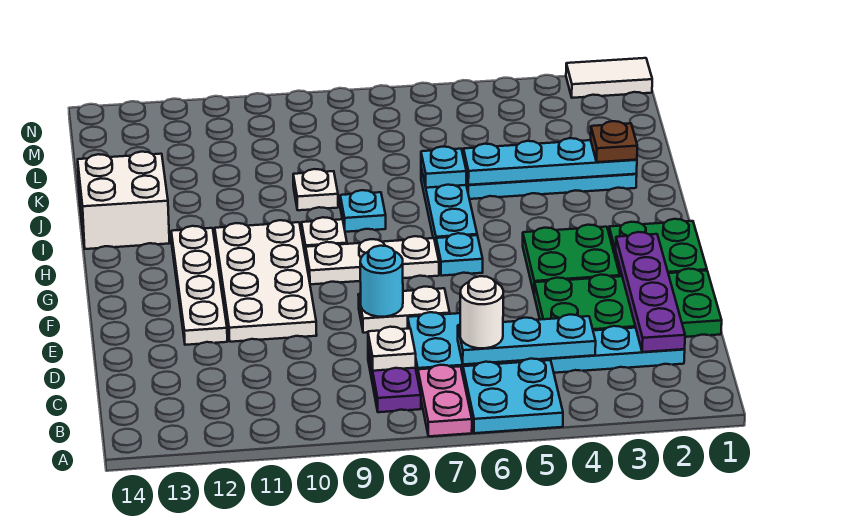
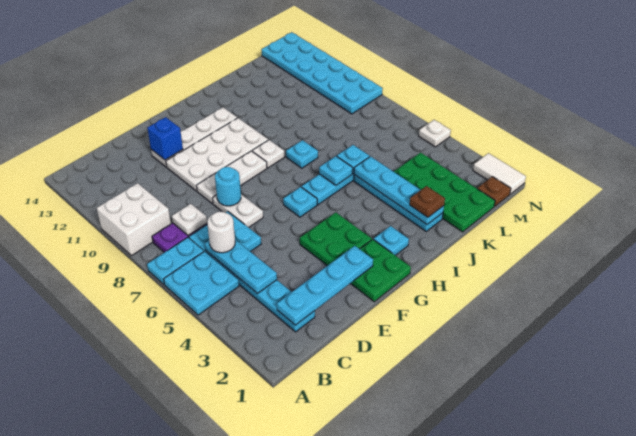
pink plate A7:B7 level 1 -> cyan plate A7:B7 level 1
purple plate C2:F2 level 2 -> cyan plate C2:F2 level 2
green plate D1:E4 level 1 -> green plate K1:L4 level 1
none -> blue brick E12 level 2
white plate G7:G9 level 1 -> white plate E9:G9 level 1
none -> cyan plate H2 level 1
none -> cyan plate I6 level 2
white brick I13:J14 level 1 -> white brick A9:B10 level 1
white plate J9 level 1 -> white plate N5 level 1
none -> brown plate M1 level 1
none -> cyan plate M9:N14 level 1

